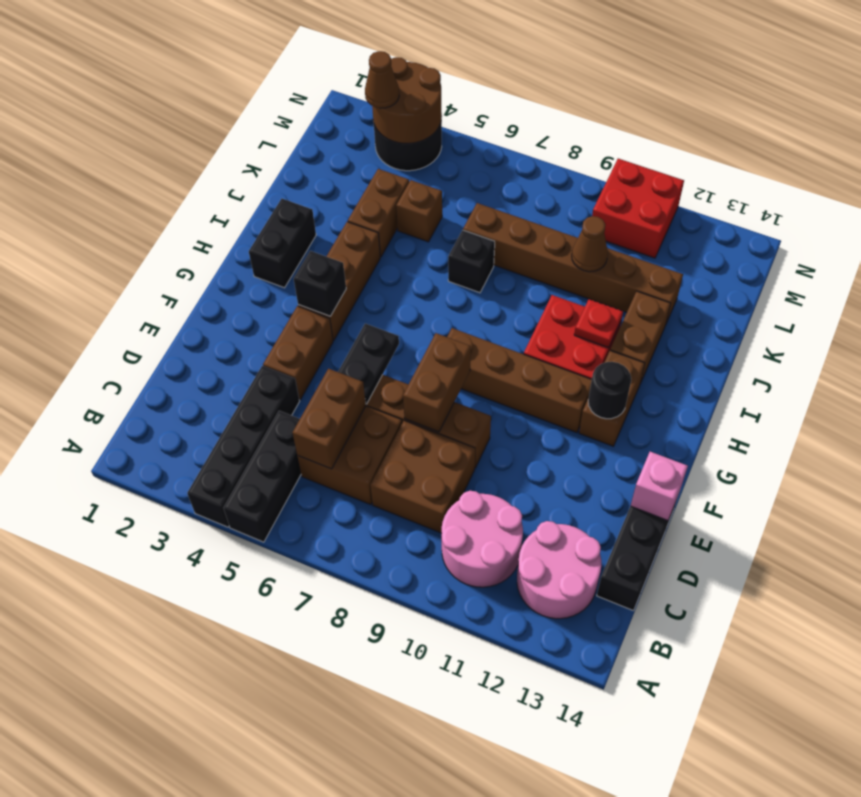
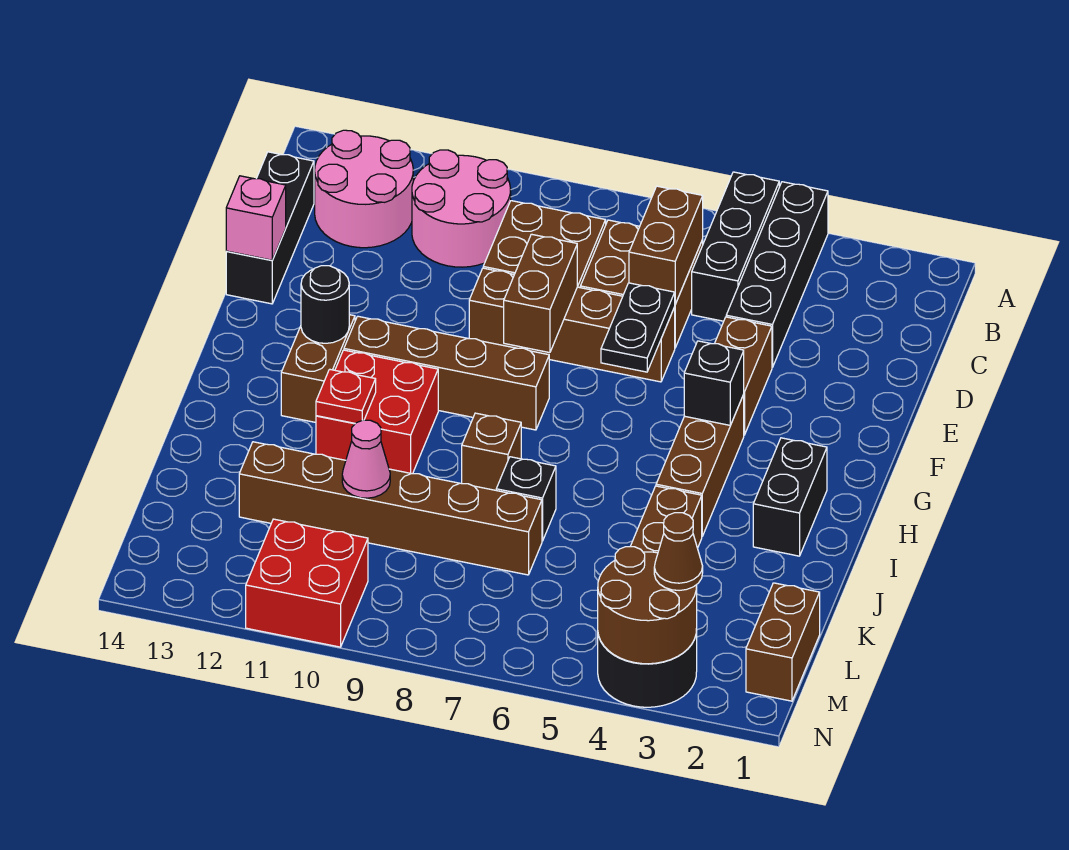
brown brick I12:J12 level 1 -> brown brick L1:M1 level 1
brown brick K5 level 1 -> brown brick I8 level 1
brown cone K10 level 2 -> pink cone K10 level 2

